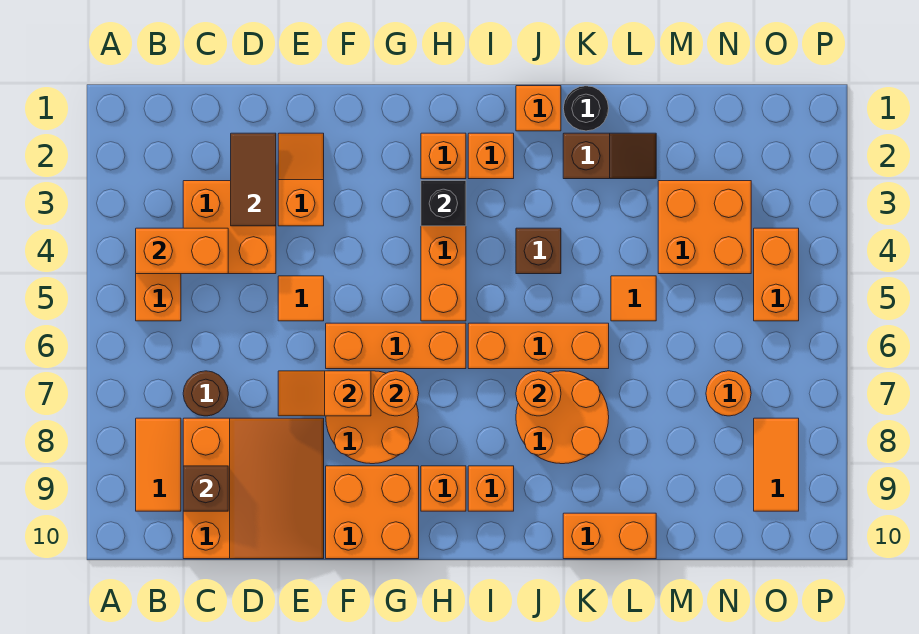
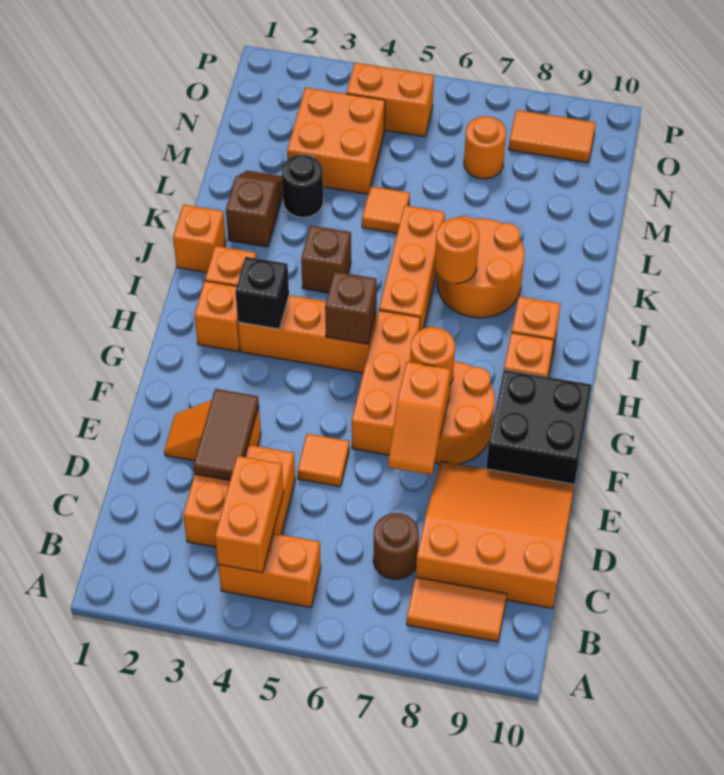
brown brick C9 level 2 -> brown brick H5 level 2
brown tile D2:D3 level 2 -> brown tile D3:E3 level 2
orange brick F9:G10 level 1 -> black brick F9:G10 level 1
black round brick K1 level 1 -> black round brick L3 level 1
orange brick K10:L10 level 1 -> none

